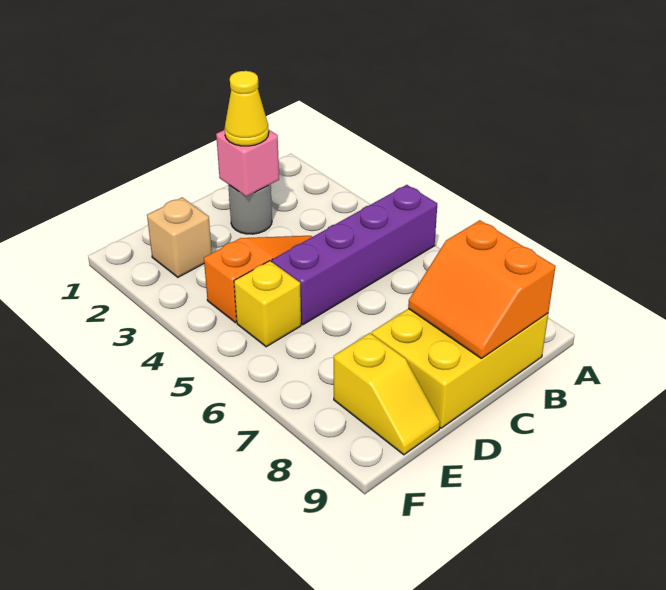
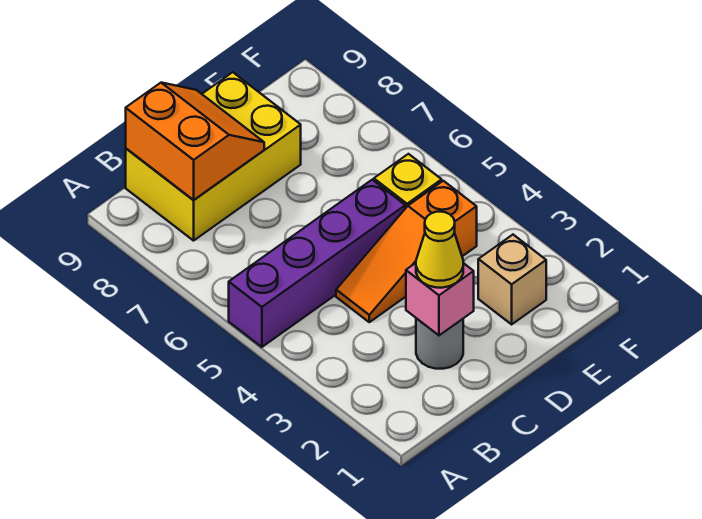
yellow slope E8:E9 level 1 top 8 -> none

